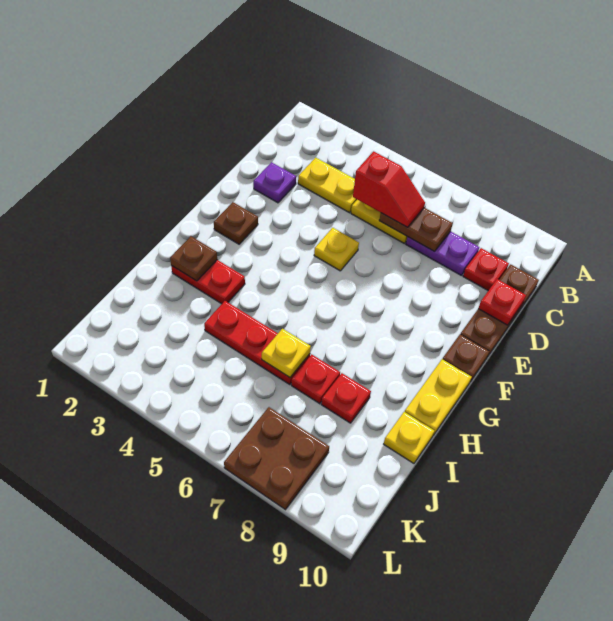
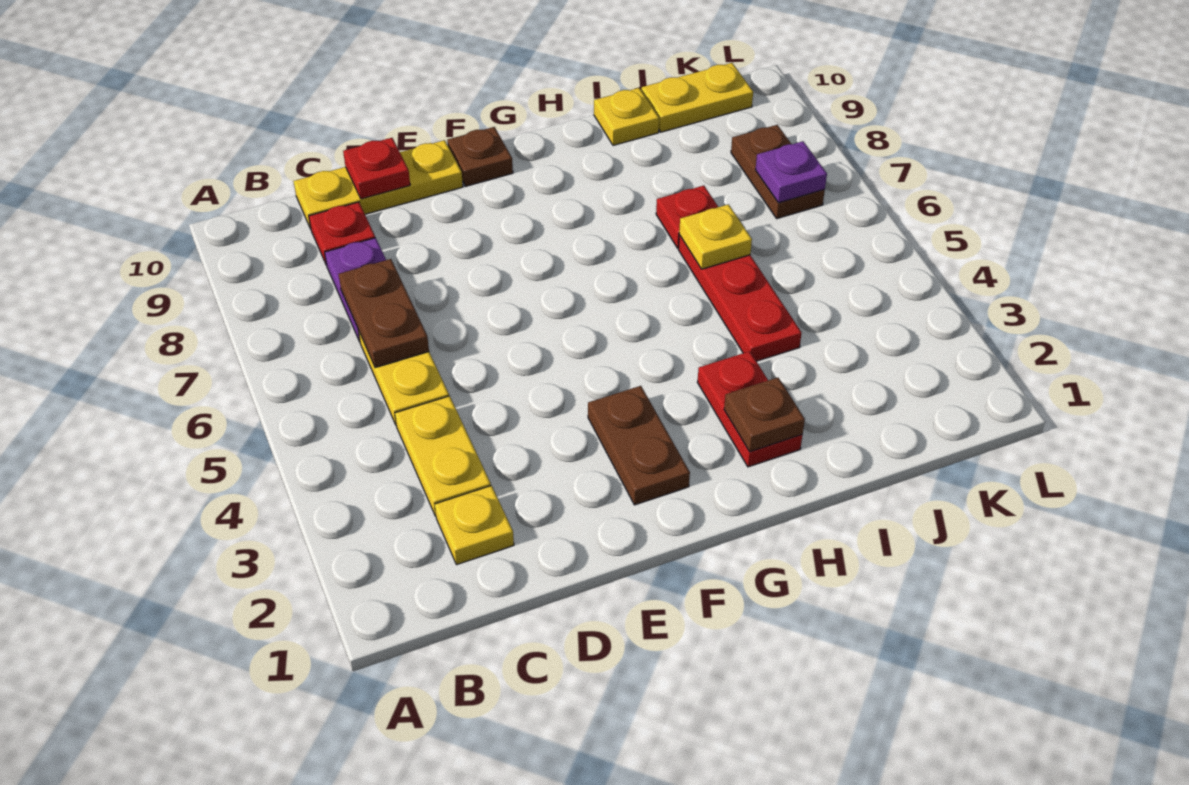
red slope C5:C6 level 3 top 5 -> none
brown plate C10:E10 level 1 -> yellow plate C10:E10 level 1
purple plate D2 level 1 -> purple plate K7 level 2
yellow plate E5 level 1 -> yellow plate C2 level 1
brown plate F2 level 1 -> brown plate F2:F3 level 1
yellow plate G10:H10 level 1 -> yellow plate J10:K10 level 1
red plate I8 level 1 -> none
brown plate K7:L8 level 1 -> brown plate K7:K8 level 1

